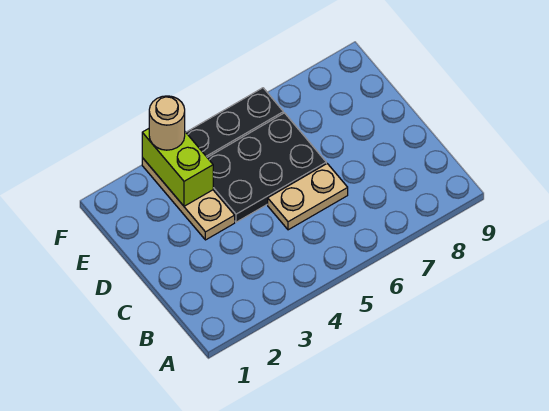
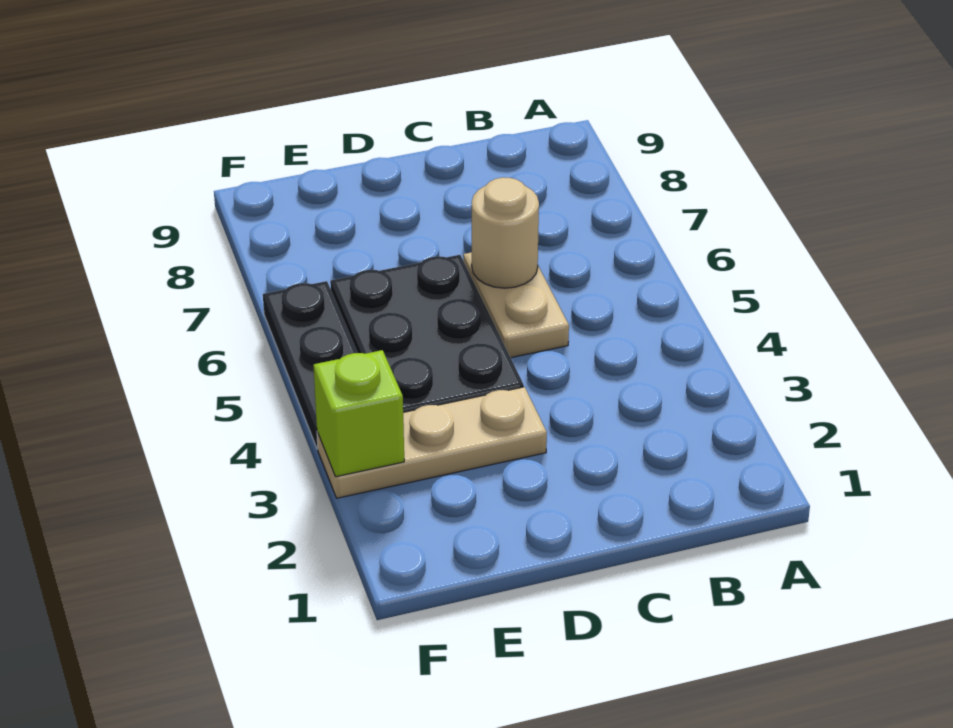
lime brick E3:F3 level 2 -> lime brick F3 level 2
tan round brick F3 level 3 -> tan round brick C6 level 2

